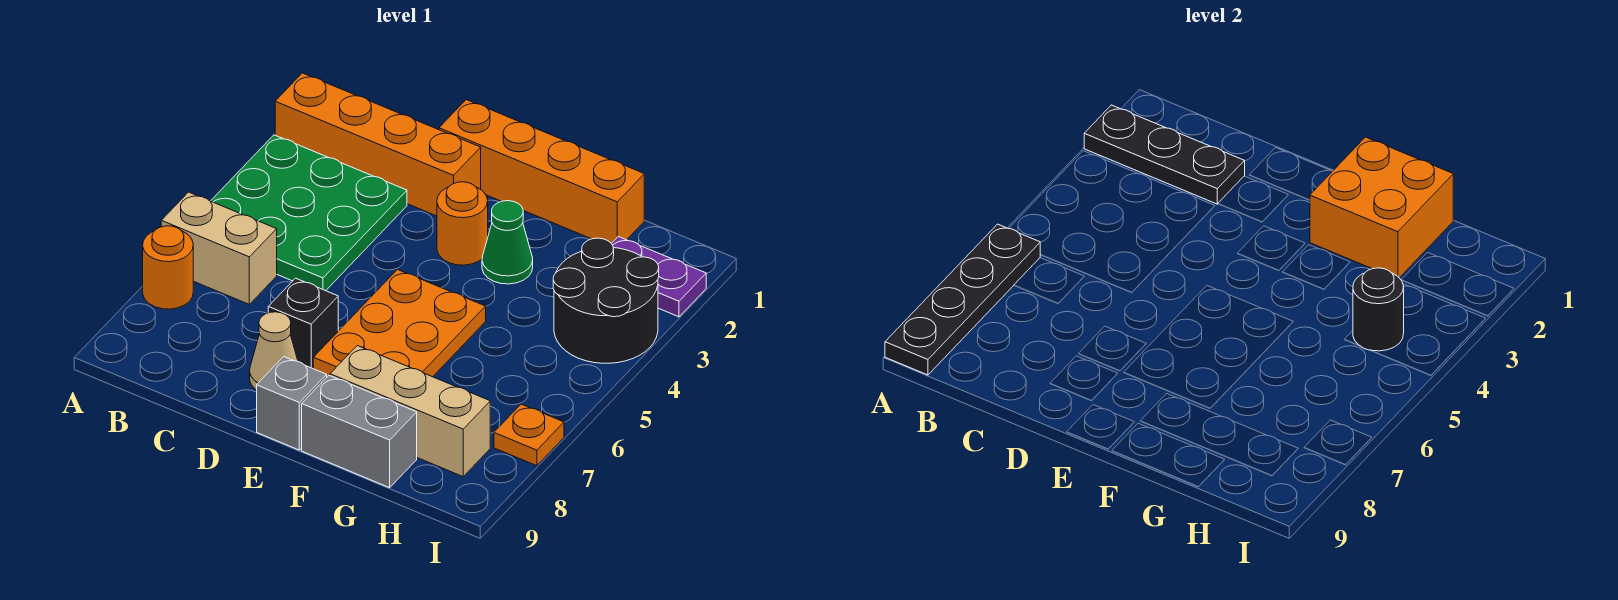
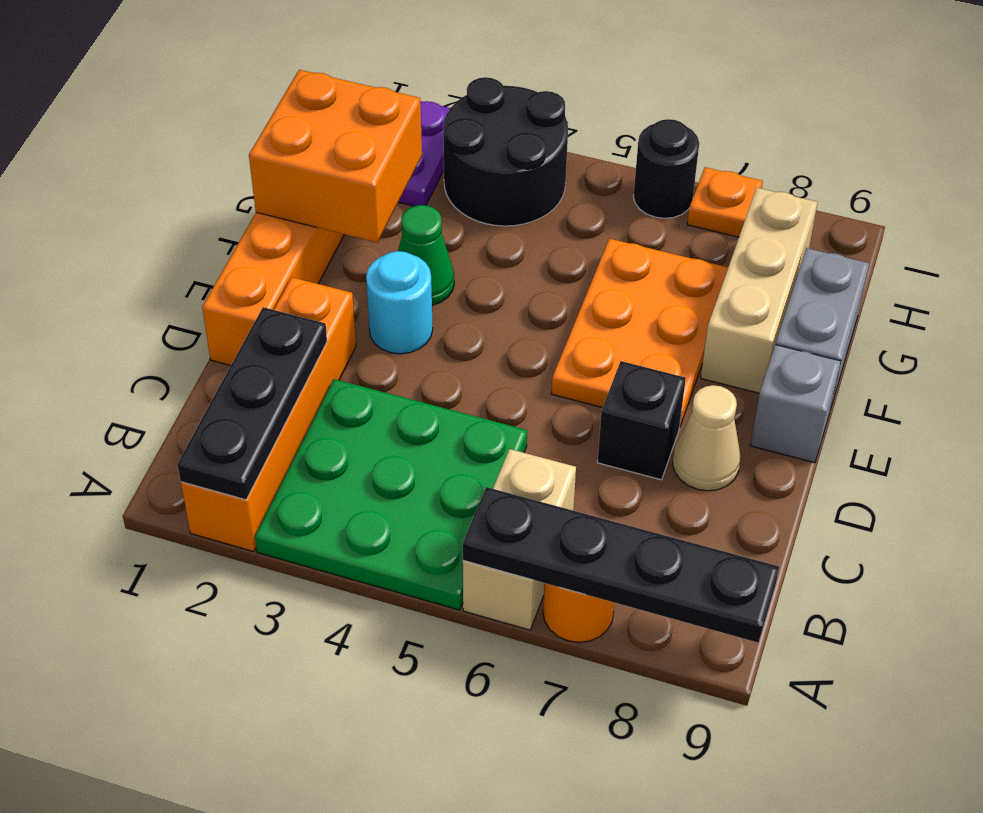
orange round brick E3 level 1 -> cyan round brick E3 level 1
orange plate E5:F7 level 1 -> orange plate E6:G7 level 1
black round brick H4 level 2 -> black round brick I6 level 1

